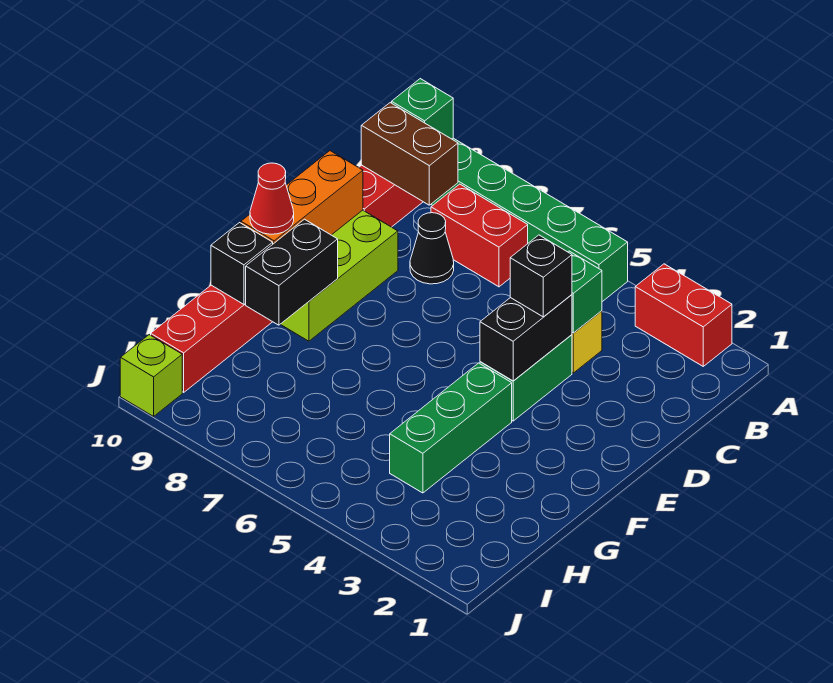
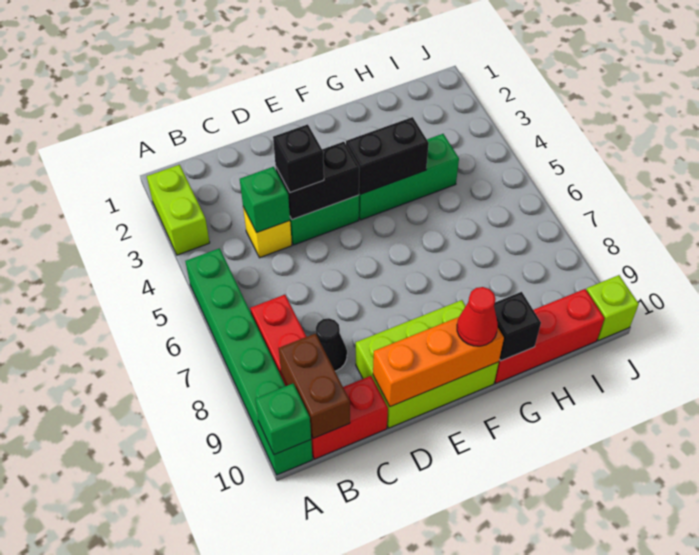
red brick A2:A3 level 1 -> lime brick A2:A3 level 1
black brick F9:G9 level 2 -> black brick F4:G4 level 2

